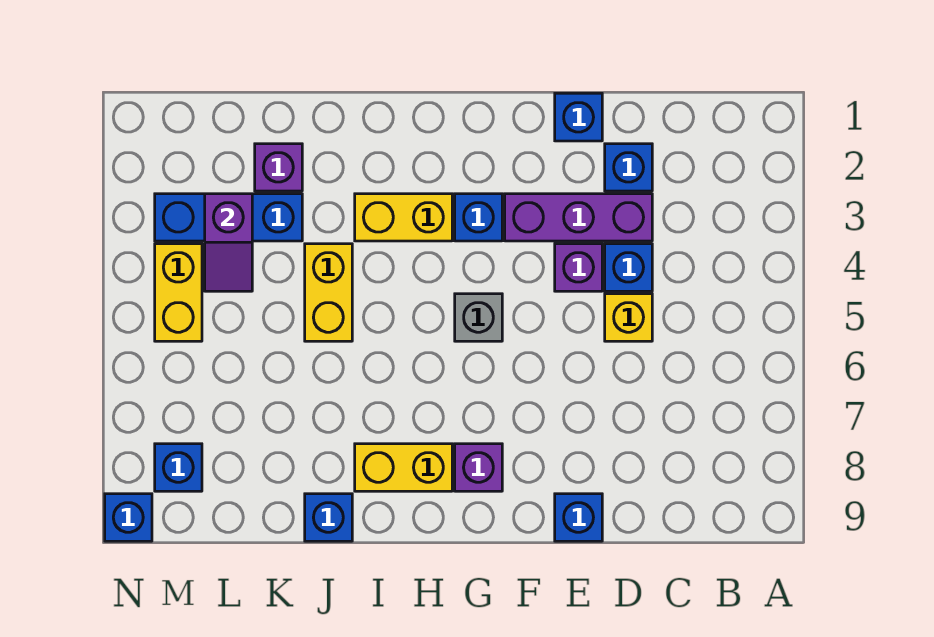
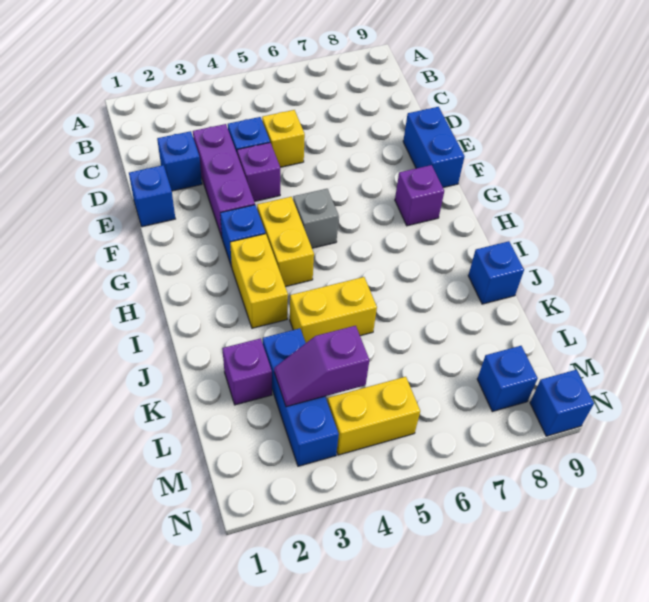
blue brick E9 level 1 -> blue brick E9:F9 level 1
yellow brick H8:I8 level 1 -> yellow brick G4:H4 level 1
purple slope L3:L4 level 2 top 3 -> purple slope L3:L4 level 2 top 4

